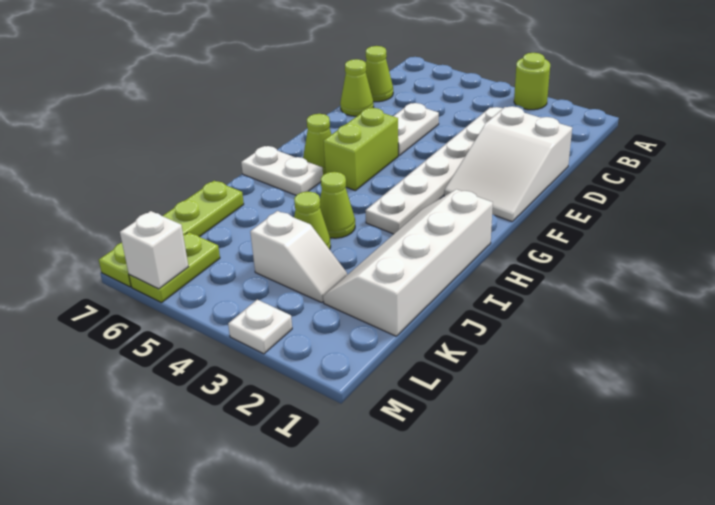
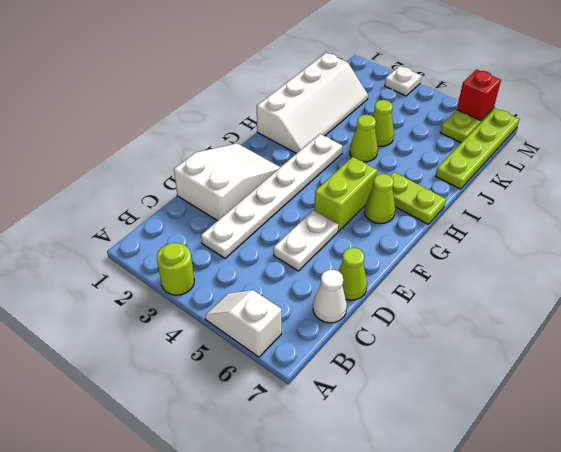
lime cone C7 level 1 -> white cone C7 level 1
white plate H6:H7 level 1 -> lime plate H6:H7 level 1
white slope K3:K4 level 1 top 4 -> white slope A5:A6 level 1 top 6
white brick M6 level 2 -> red brick M6 level 2

